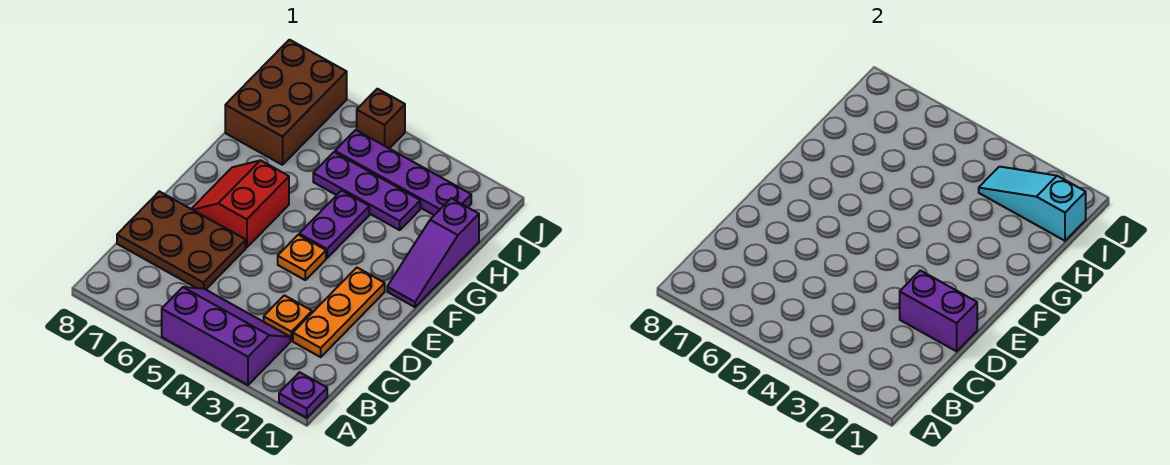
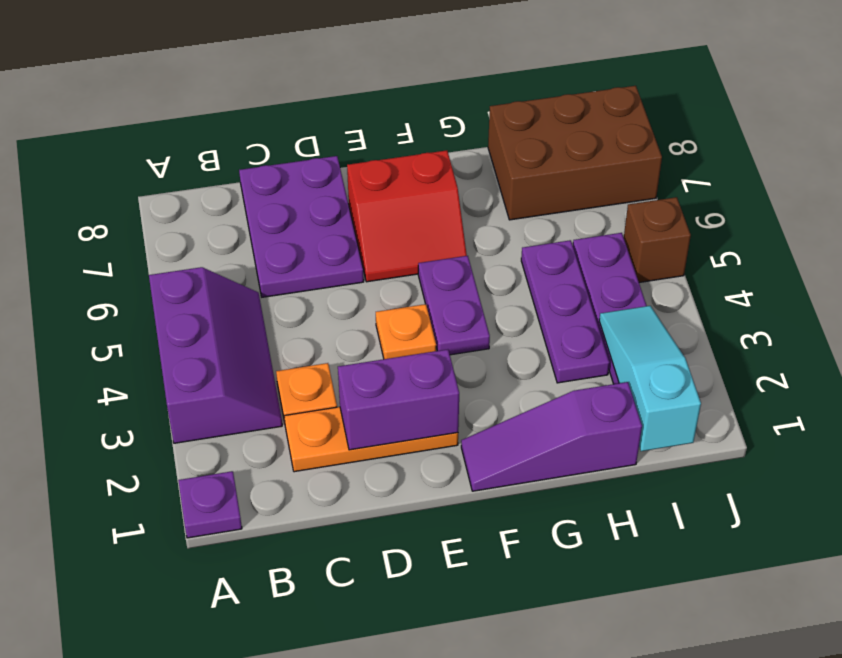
brown plate C6:D8 level 1 -> purple plate C6:D8 level 1
purple brick D1:D2 level 2 -> purple brick D2:E2 level 2
red slope E6:F7 level 1 top 6 -> red slope E6:F7 level 1 top 7
purple plate F4:G4 level 1 -> purple plate F4:F5 level 1

